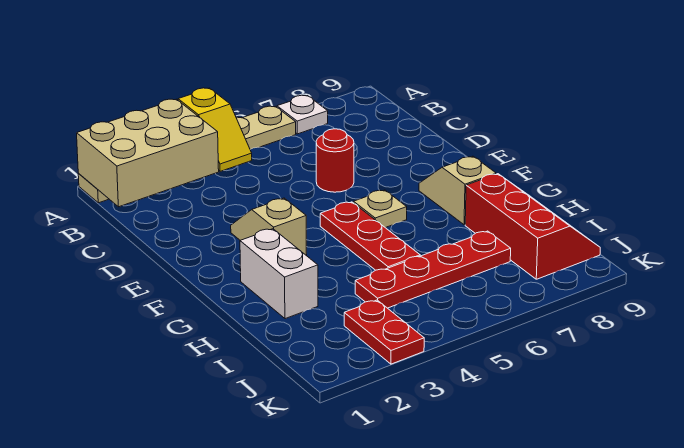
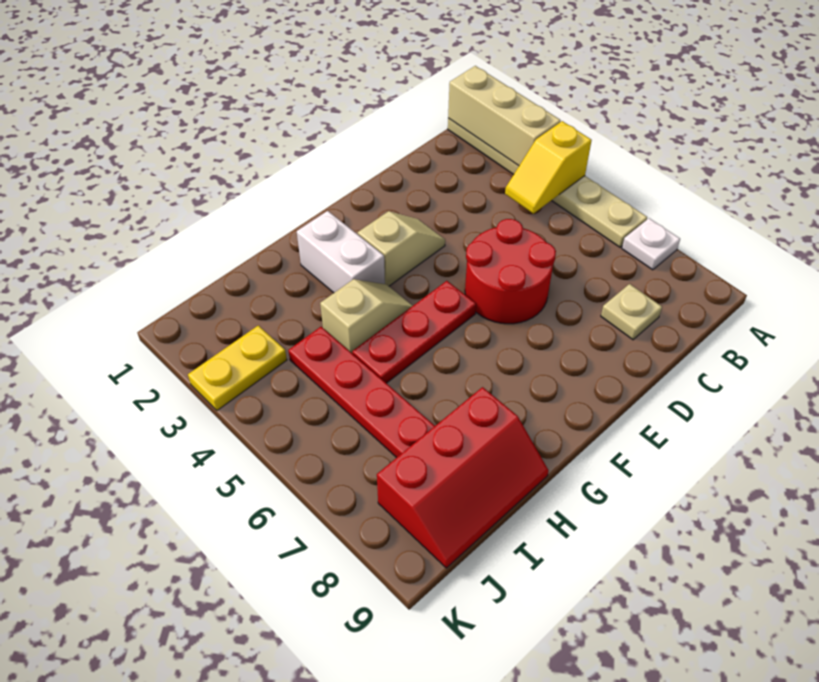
tan brick A1:B3 level 2 -> tan brick A1:A3 level 2
red round brick D6 level 1 -> red round brick D5:E6 level 1
tan plate F6 level 1 -> tan plate C8 level 1
tan slope F8:G8 level 1 top G -> tan slope G4:H4 level 1 top H
white brick G2:H2 level 1 -> white brick G2:G3 level 1
red plate J3:K3 level 1 -> yellow plate J3:K3 level 1

